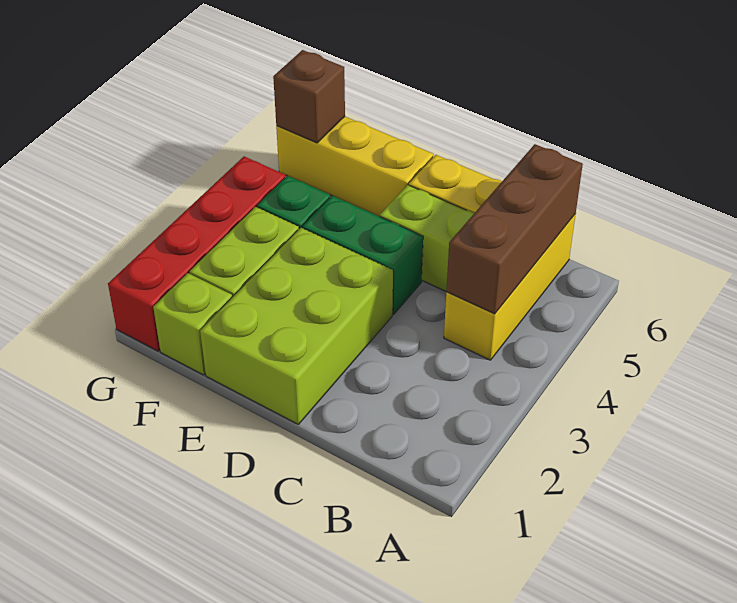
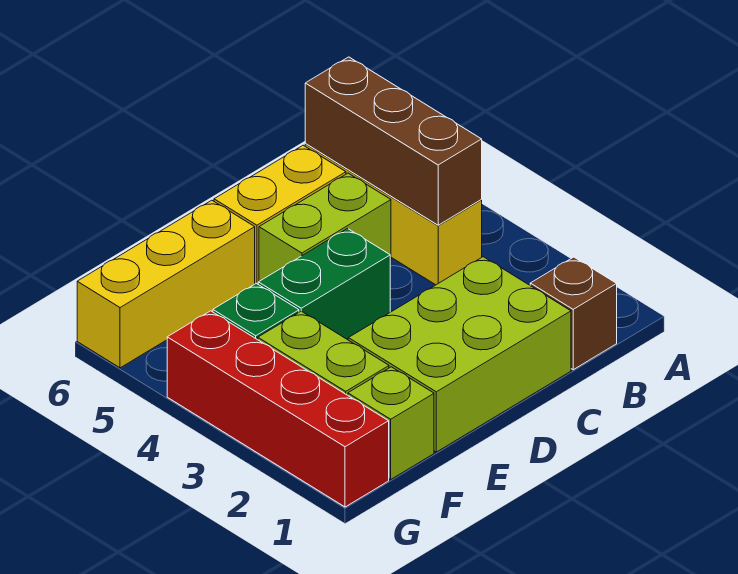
lime brick D1:E3 level 1 -> lime brick C1:E2 level 1
brown brick G6 level 2 -> brown brick B1 level 1

